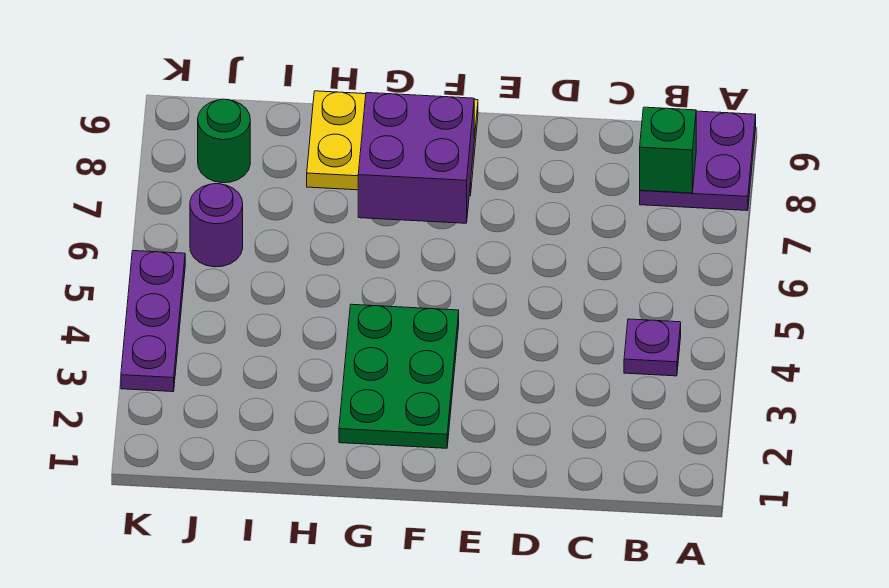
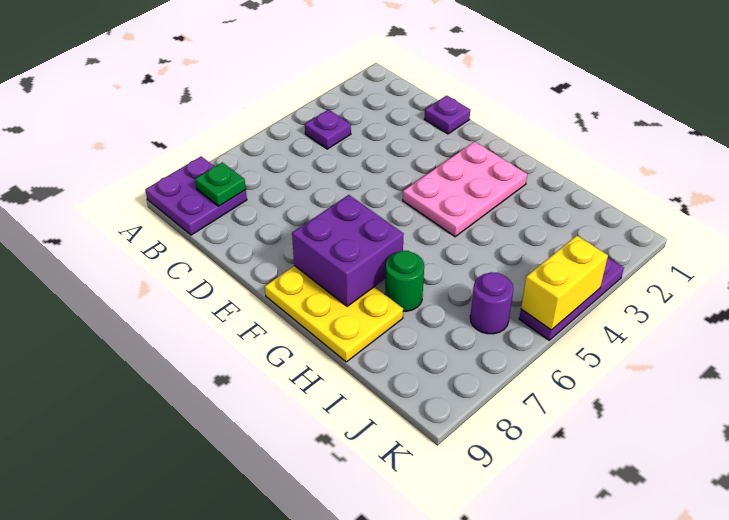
green brick B8 level 2 -> green plate B8 level 2
none -> purple plate D1 level 1
green plate F2:G4 level 1 -> pink plate F2:G4 level 1
green round brick J8 level 1 -> green round brick H7 level 1
none -> yellow brick K4:K5 level 2

